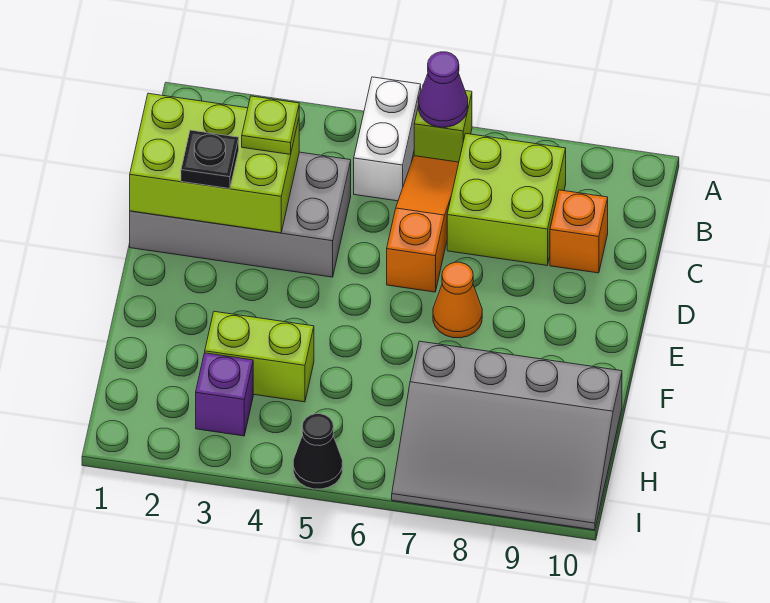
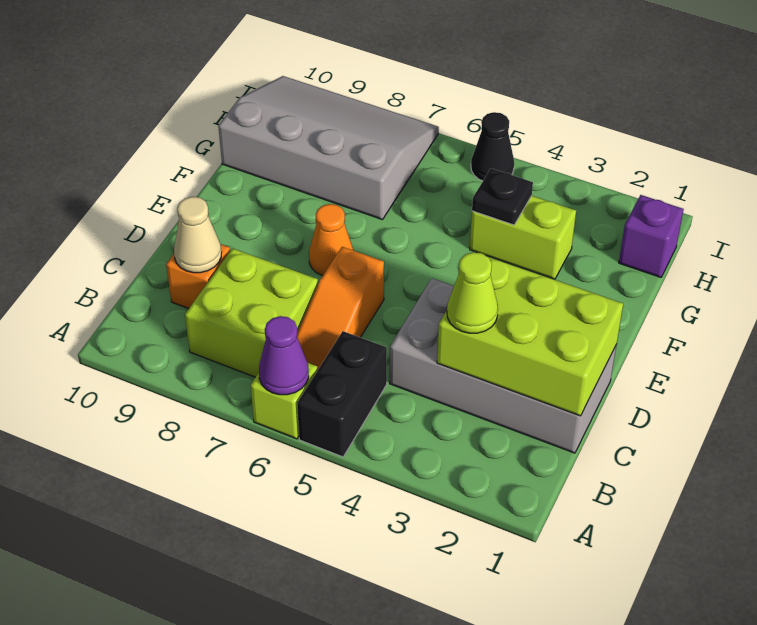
white brick A5:B5 level 1 -> black brick A5:B5 level 1
lime plate C3 level 3 -> lime cone C3 level 3
none -> tan cone C9 level 2
black plate D2 level 3 -> black plate G4 level 2
purple brick H3 level 1 -> purple brick H1 level 1

